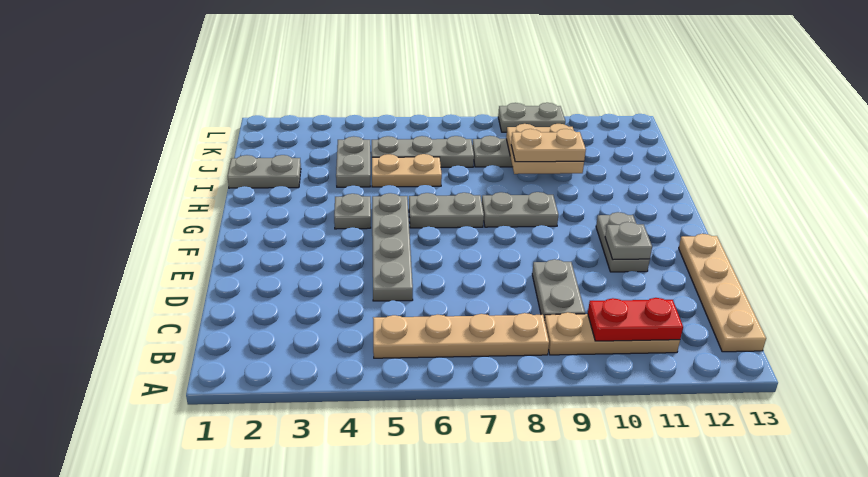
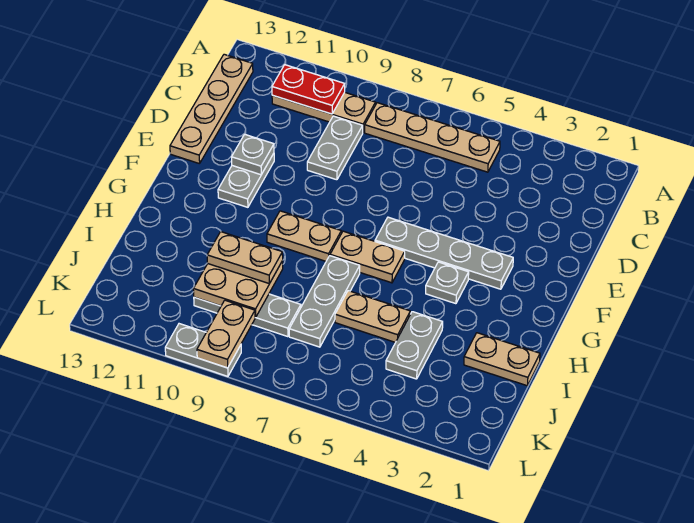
grey plate D5:G5 level 1 -> grey plate F3:F6 level 1
grey plate G6:G7 level 1 -> tan plate G6:G7 level 1
grey plate G8:G9 level 1 -> tan plate G8:G9 level 1
grey plate I1:I2 level 1 -> tan plate I1:I2 level 1
grey plate J5:J7 level 1 -> grey plate H7:J7 level 1
none -> tan plate K9:L9 level 2

